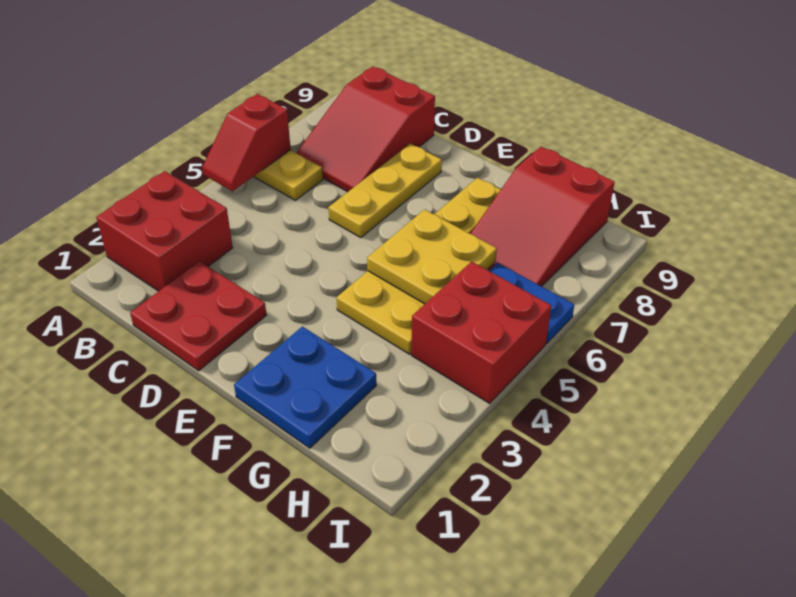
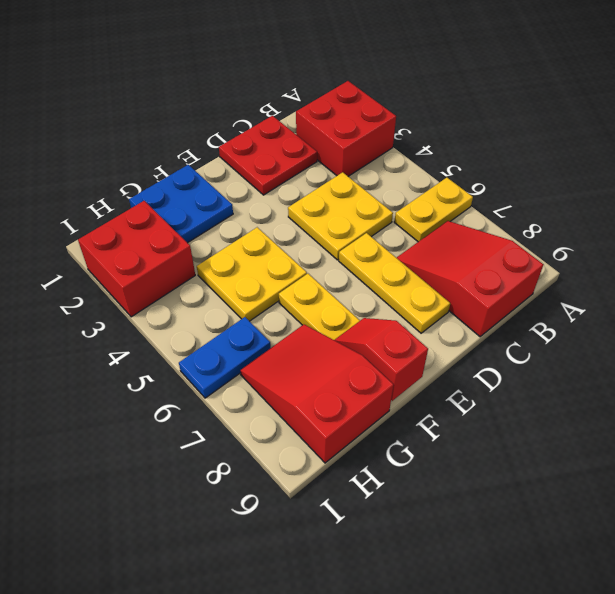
red slope A5:A6 level 2 top 6 -> red slope F8:F9 level 2 top 9
yellow plate F5:G6 level 2 -> yellow plate C4:D5 level 1
red brick H4:I5 level 1 -> red brick H2:I3 level 1

